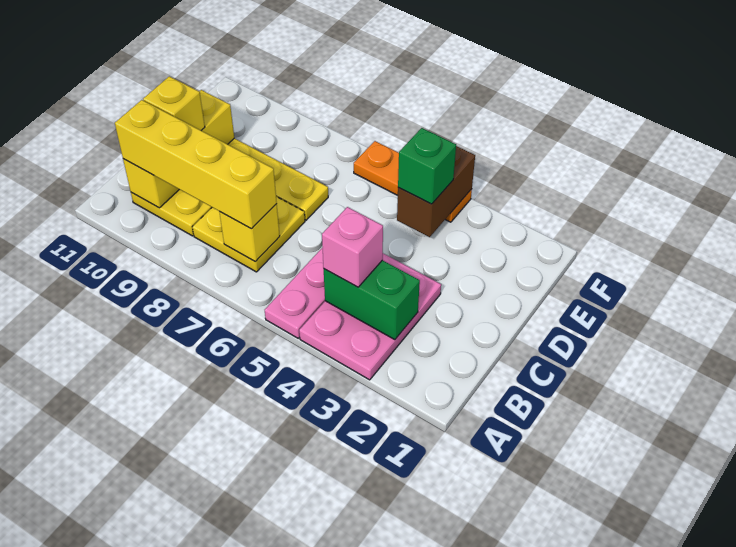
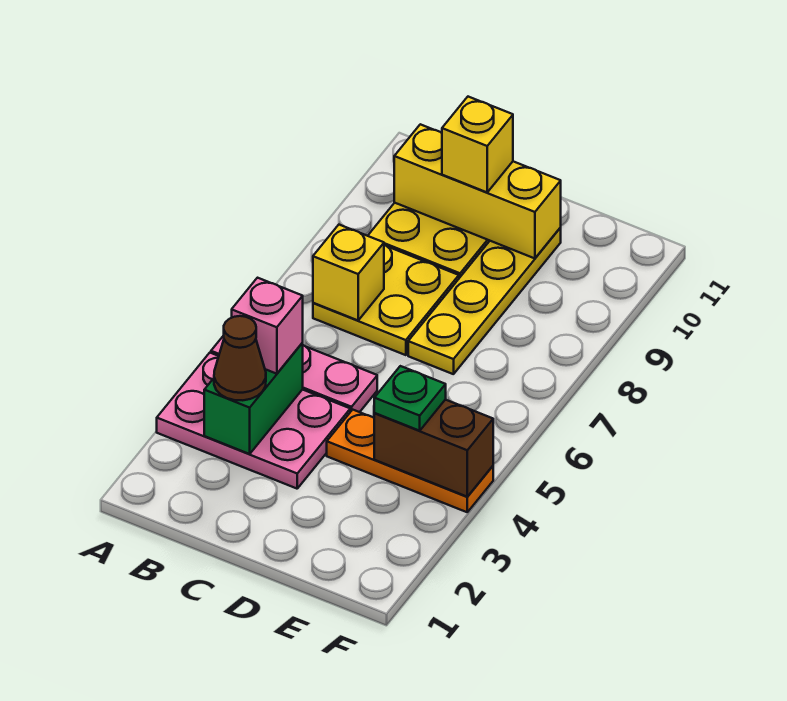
none -> brown cone B3 level 3
yellow brick B7:B10 level 3 -> none
green brick E4 level 3 -> green plate E4 level 3
orange plate F4:F6 level 1 -> orange plate D4:F4 level 1

